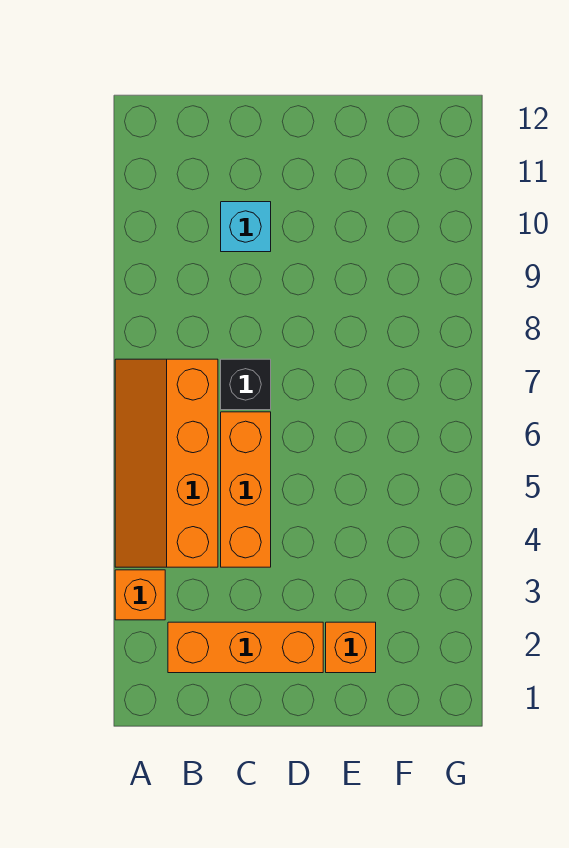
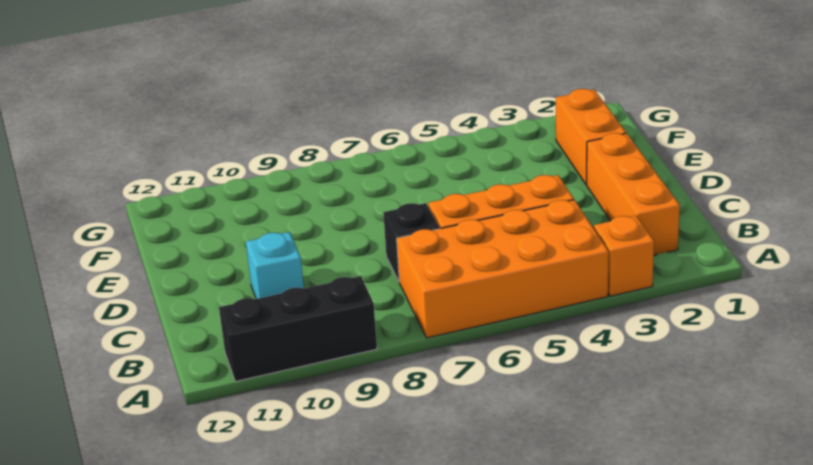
orange slope A4:B7 level 1 top B -> orange brick A4:B7 level 1
none -> black brick A9:A11 level 1
orange brick E2 level 1 -> orange brick E2:F2 level 1

